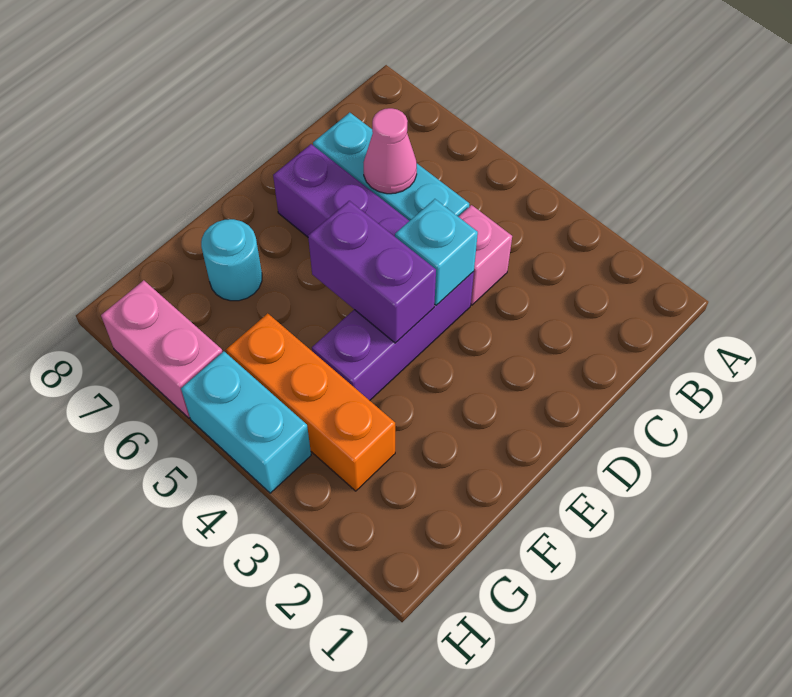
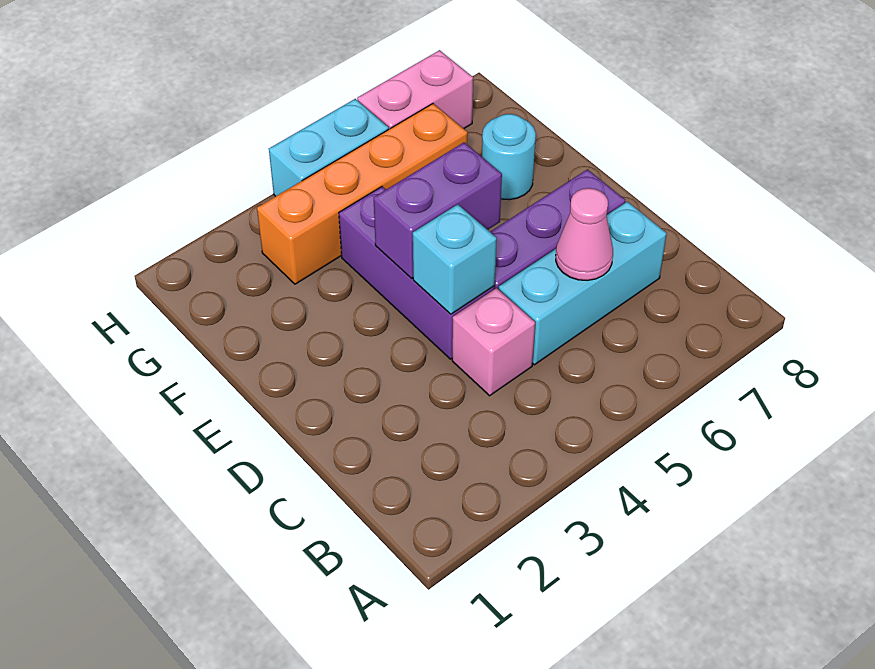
orange brick G3:G5 level 1 -> orange brick G3:G6 level 1

